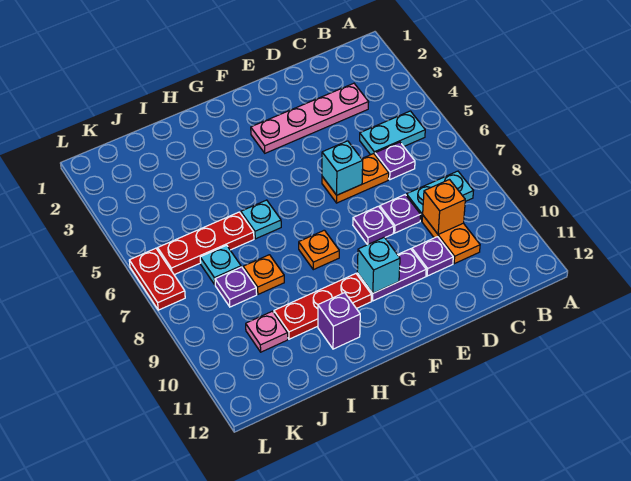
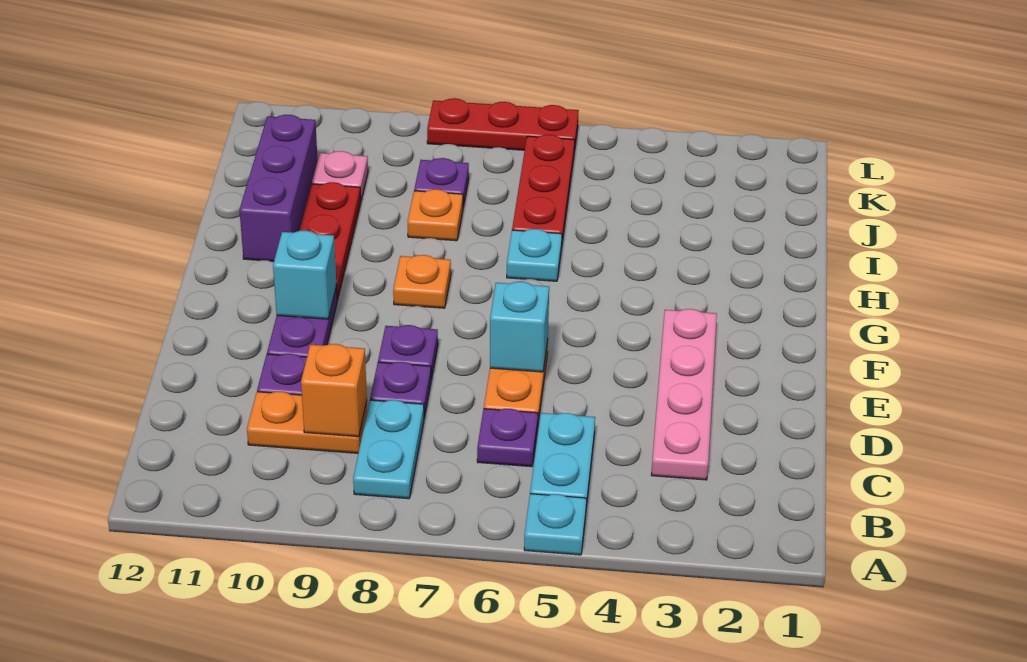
purple brick H11 level 1 -> purple brick H11:J11 level 1
cyan plate J7 level 1 -> cyan plate A5 level 1
red plate L6:L7 level 1 -> red plate L6:L8 level 1

